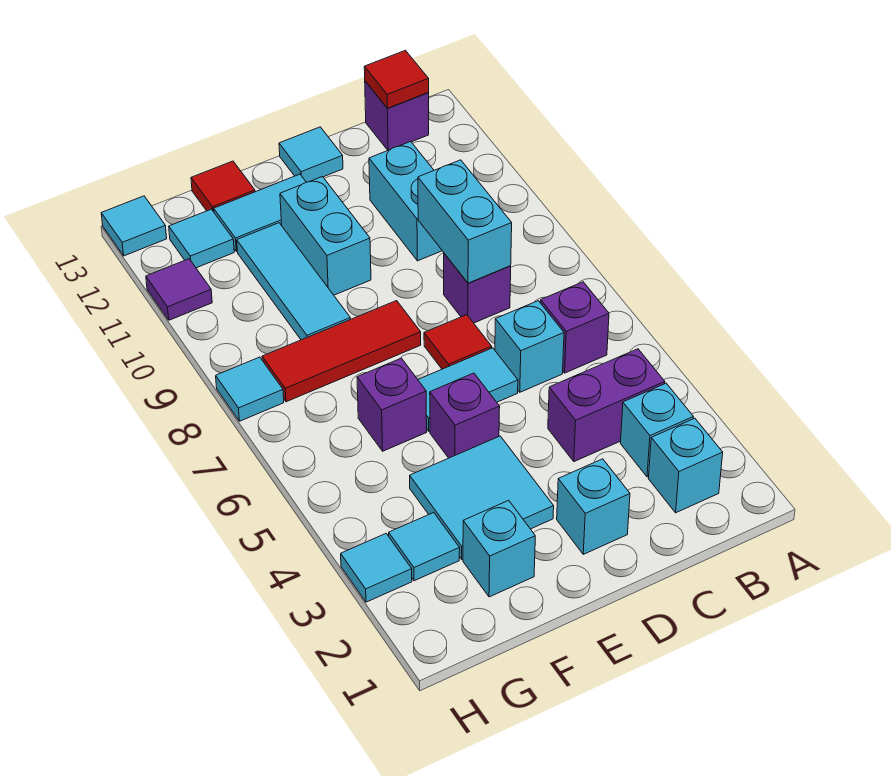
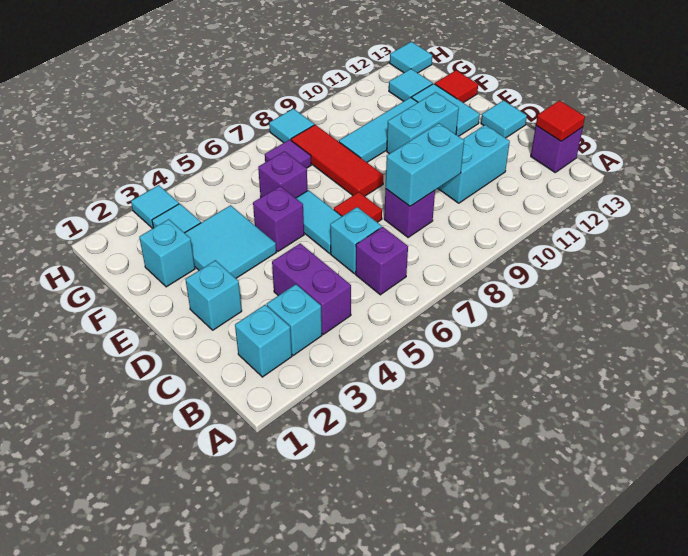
purple tile H11 level 1 -> purple tile G7 level 1

